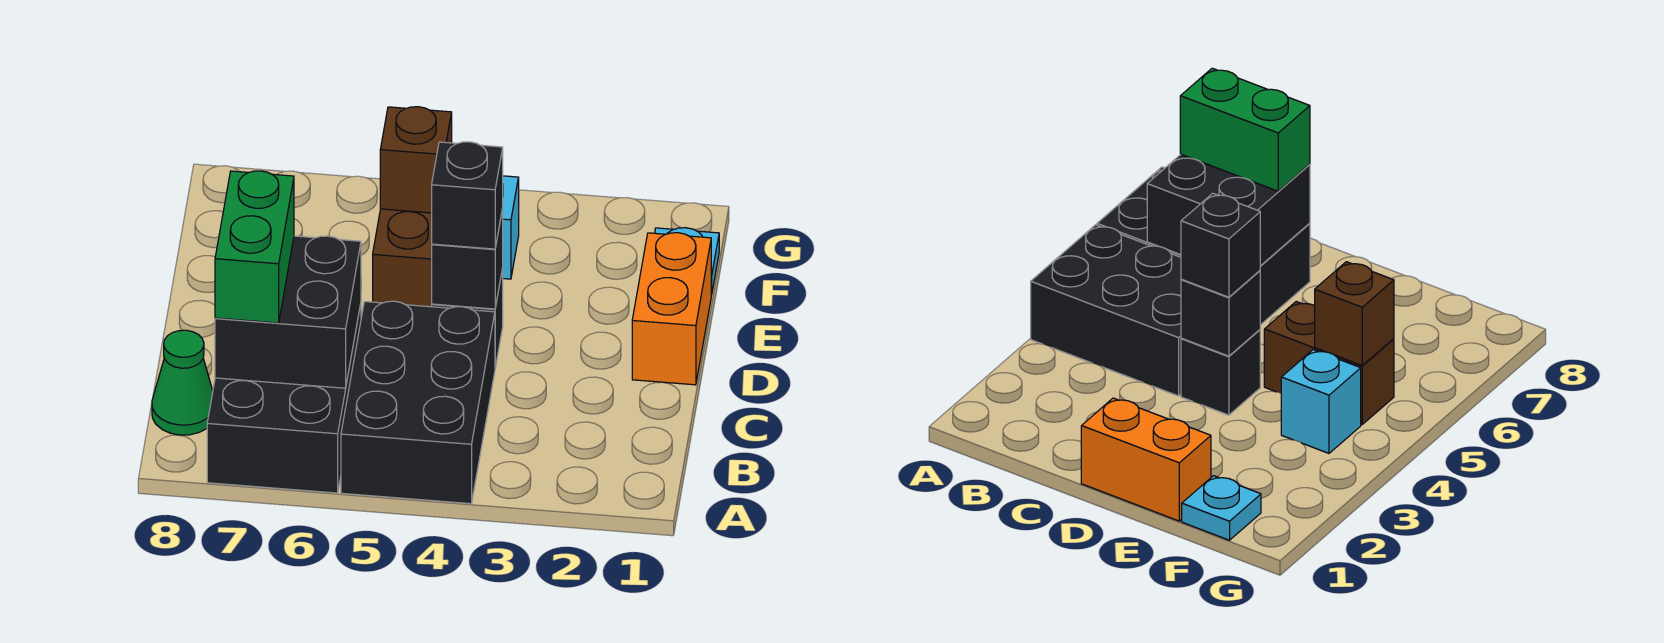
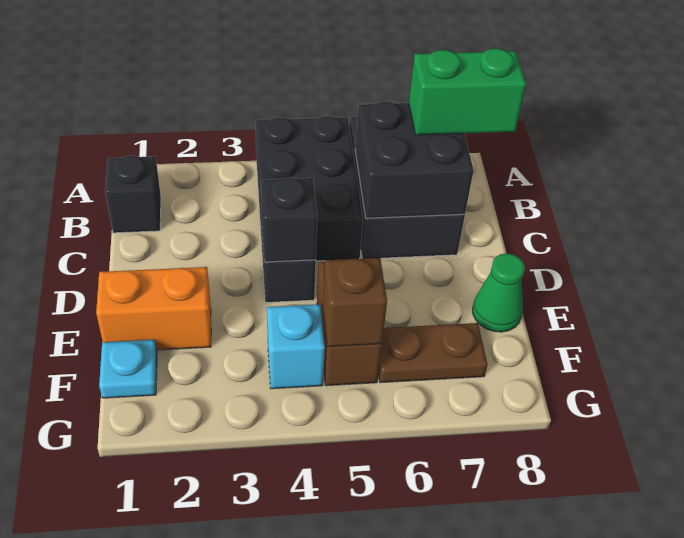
green brick B7:C7 level 3 -> green brick B7:B8 level 3
green cone B8 level 1 -> green cone E8 level 1
orange brick D1:E1 level 1 -> orange brick E1:E2 level 1
black brick D4 level 3 -> black brick B1 level 1
none -> brown plate F6:F7 level 1

